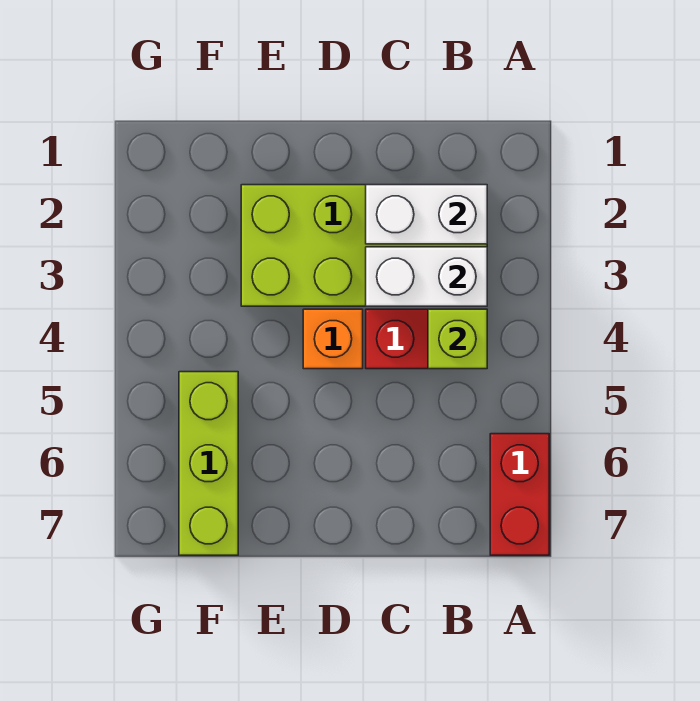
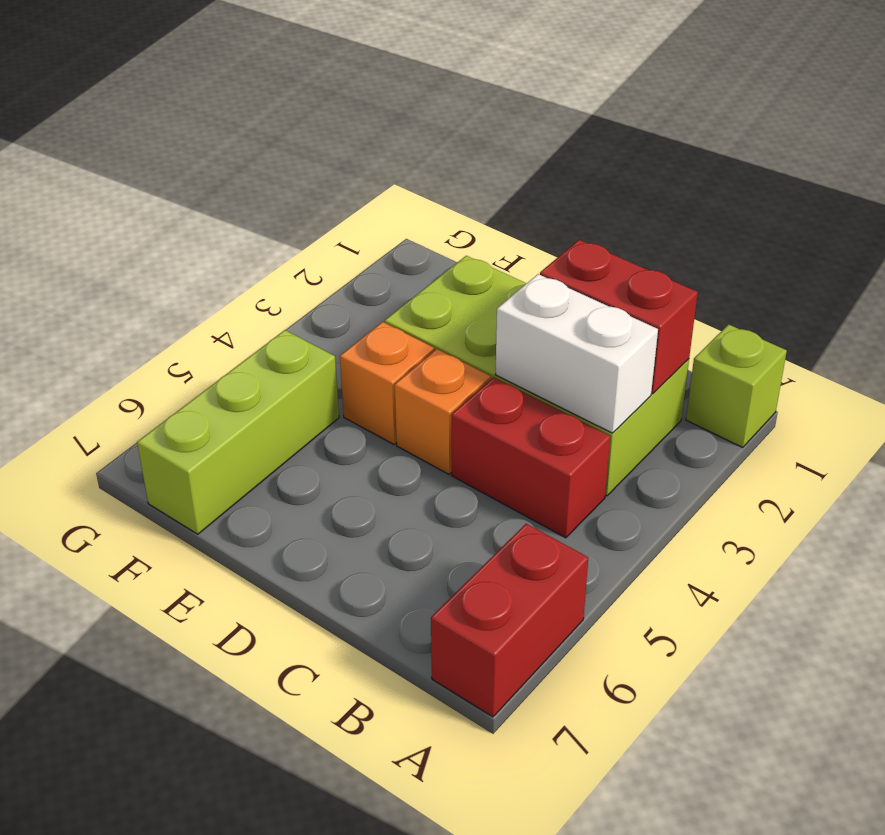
white brick B2:C2 level 2 -> red brick B2:C2 level 2
lime brick B4 level 2 -> lime brick A1 level 1
none -> orange brick E4 level 1

